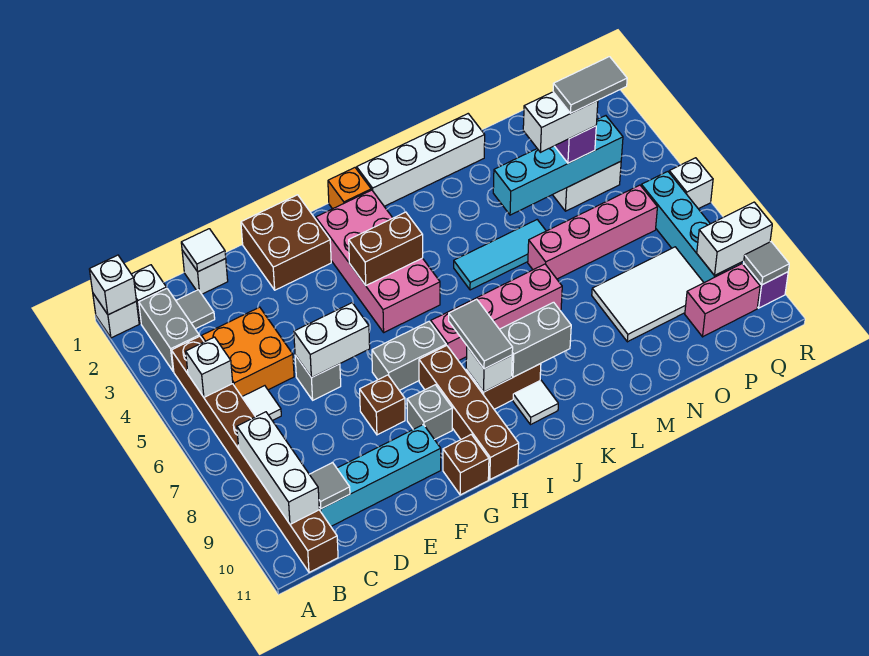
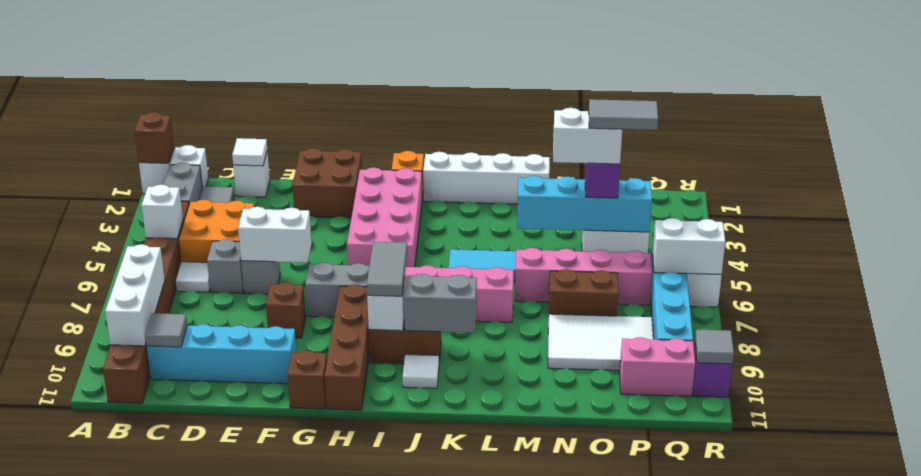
white brick A1 level 2 -> brown brick A1 level 2
grey brick G9 level 1 -> grey brick D6 level 1
brown brick H4:I4 level 2 -> brown brick N7:O7 level 1
white brick Q9:R9 level 2 -> white brick Q6:R6 level 2

